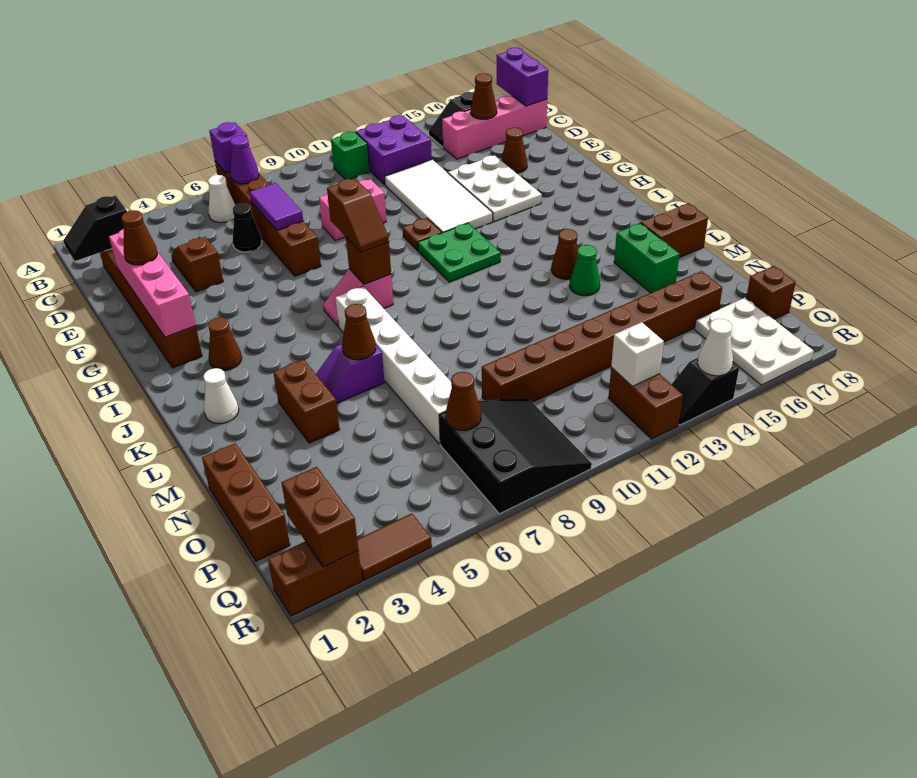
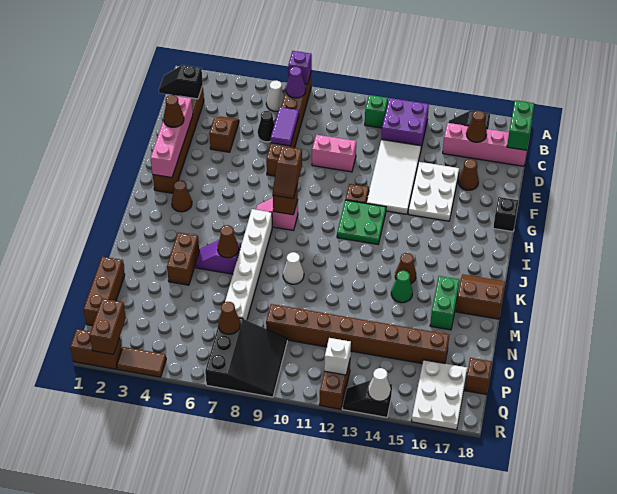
purple brick B18:C18 level 2 -> green brick B18:C18 level 2
none -> black brick G18 level 1
white cone K2 level 1 -> white cone L9 level 1

